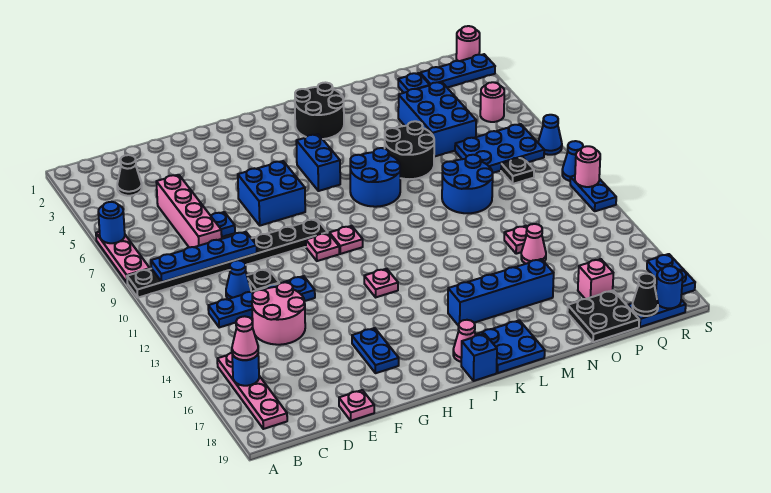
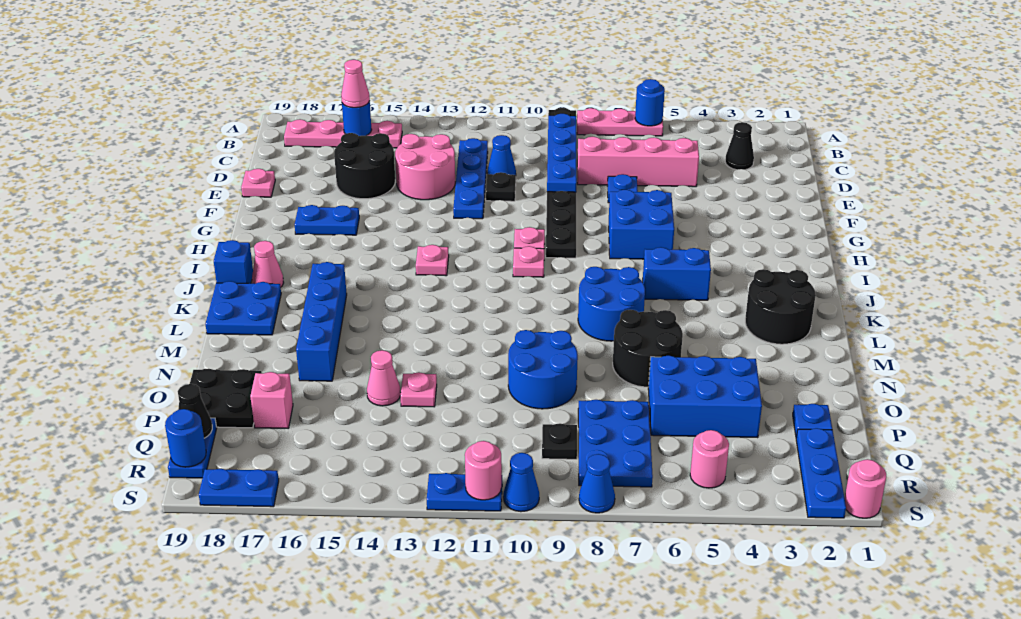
none -> black round brick D15:E16 level 1

